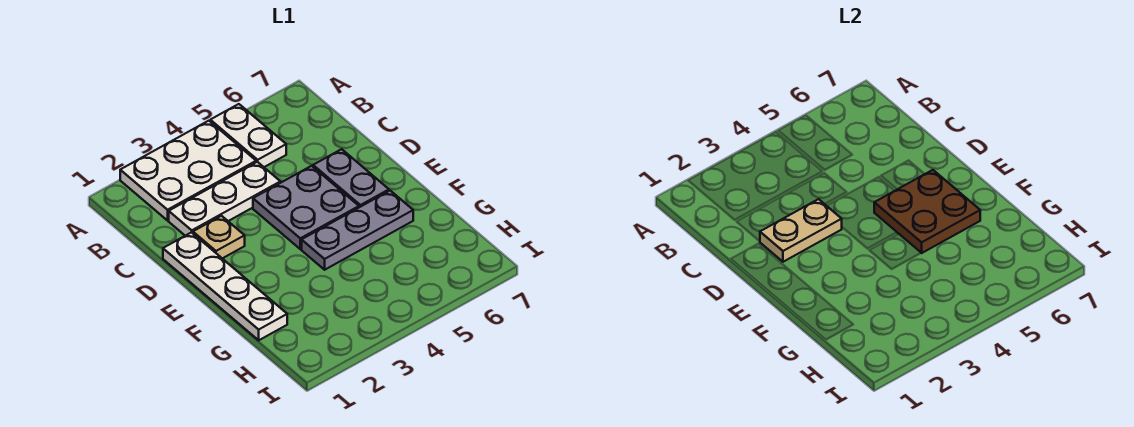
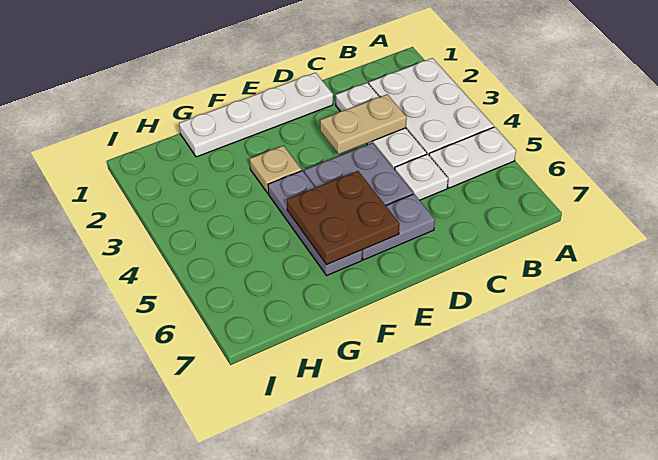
none -> white plate C5 level 1
tan plate D2 level 1 -> tan plate F3 level 1
tan plate D2:D3 level 2 -> tan plate C3:D3 level 2

